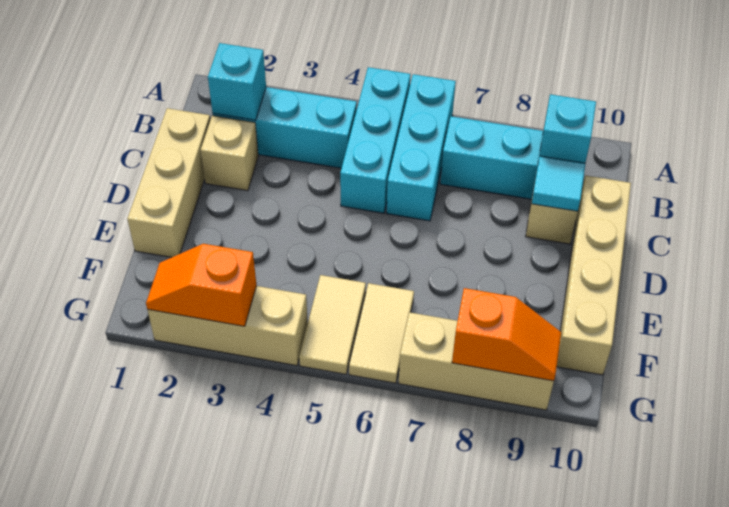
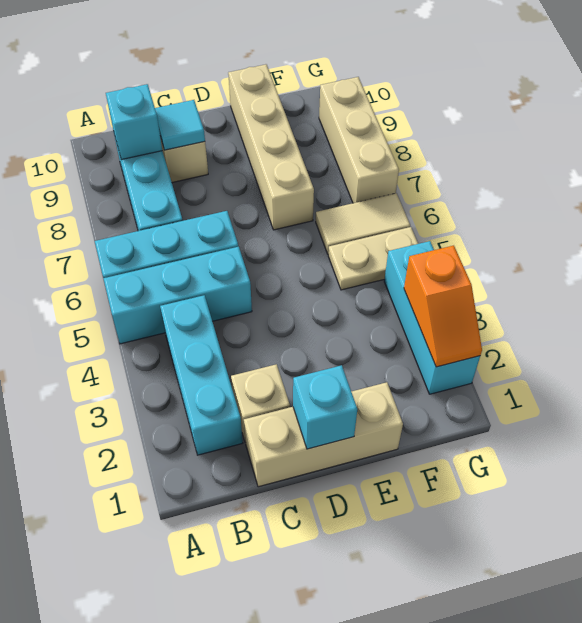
cyan brick B2 level 2 -> cyan brick D1 level 2
tan brick C10:F10 level 1 -> tan brick E7:E10 level 1
tan tile F5:G5 level 1 -> tan plate F5:G5 level 1
tan brick G2:G4 level 1 -> cyan brick G2:G4 level 1
orange slope G8:G9 level 2 top 8 -> none

